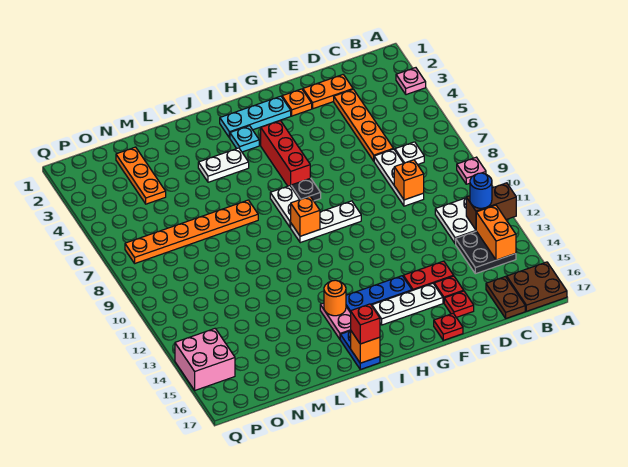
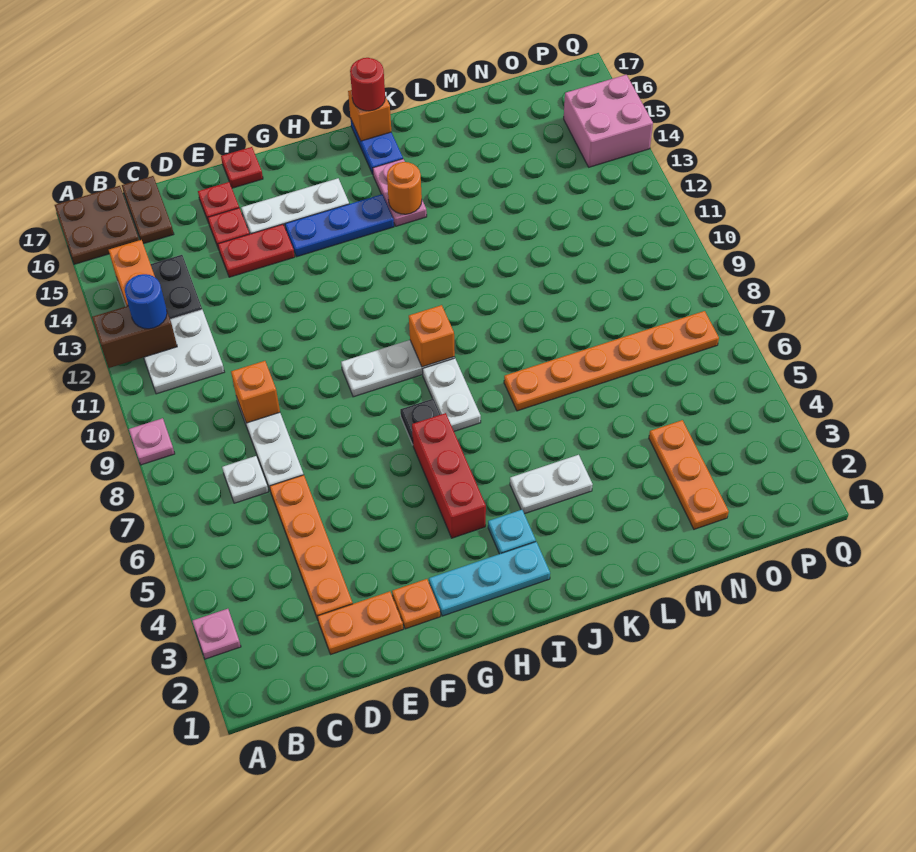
red brick J17 level 3 -> red round brick J17 level 3

